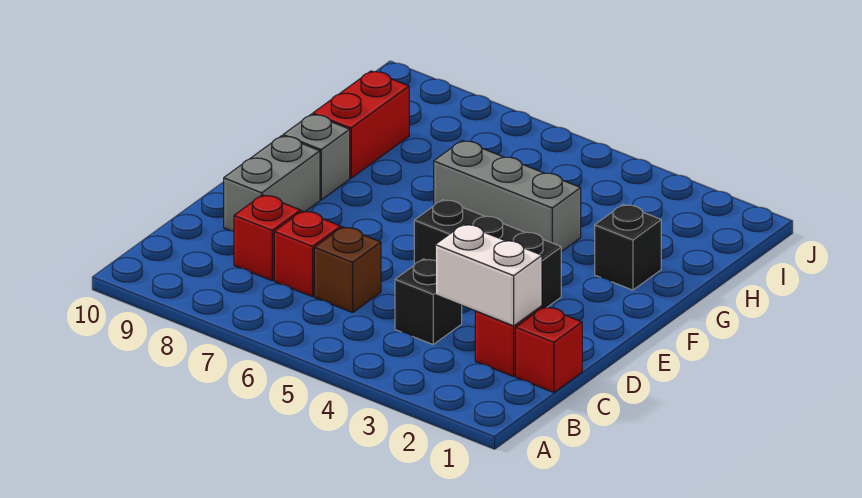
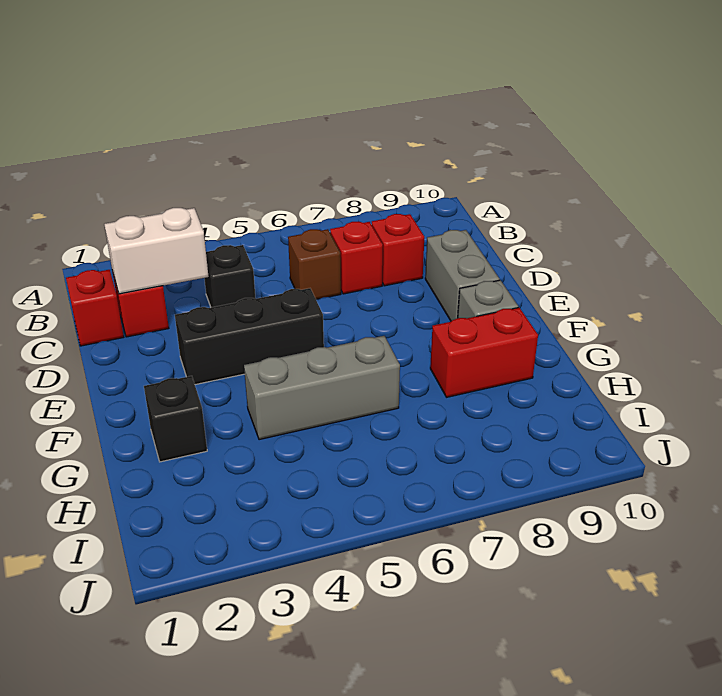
red brick G9:H9 level 1 -> red brick G8:G9 level 1

